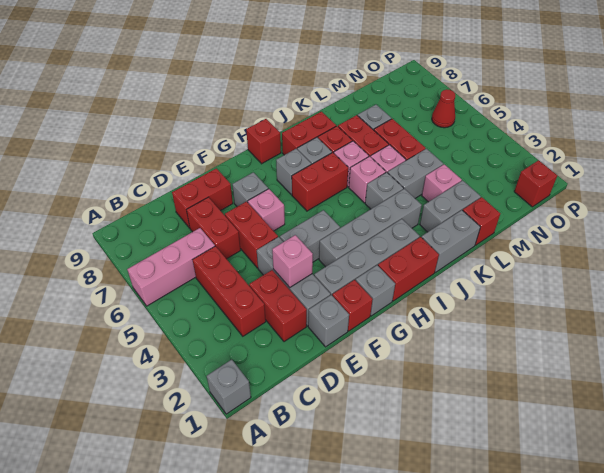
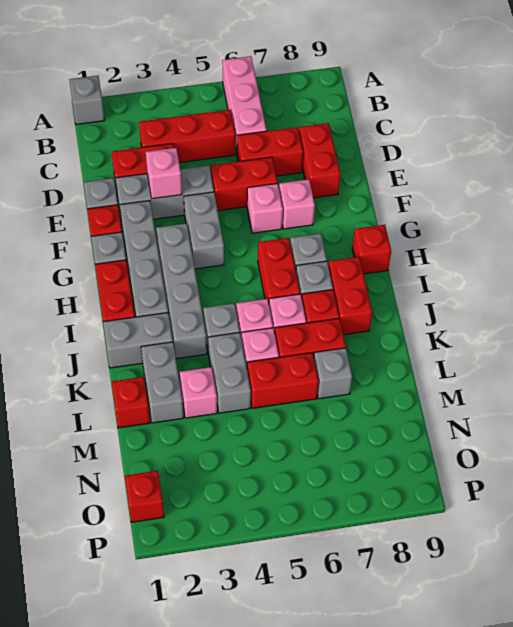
grey brick F7 level 1 -> pink brick F7 level 1
grey brick J1:K1 level 1 -> grey brick J1:J2 level 1
red cone O6 level 1 -> none

